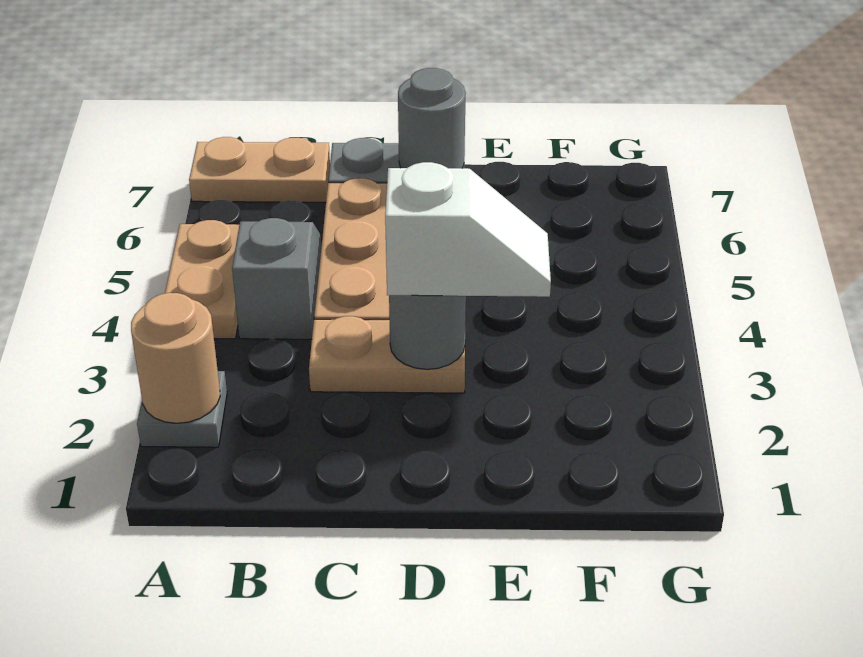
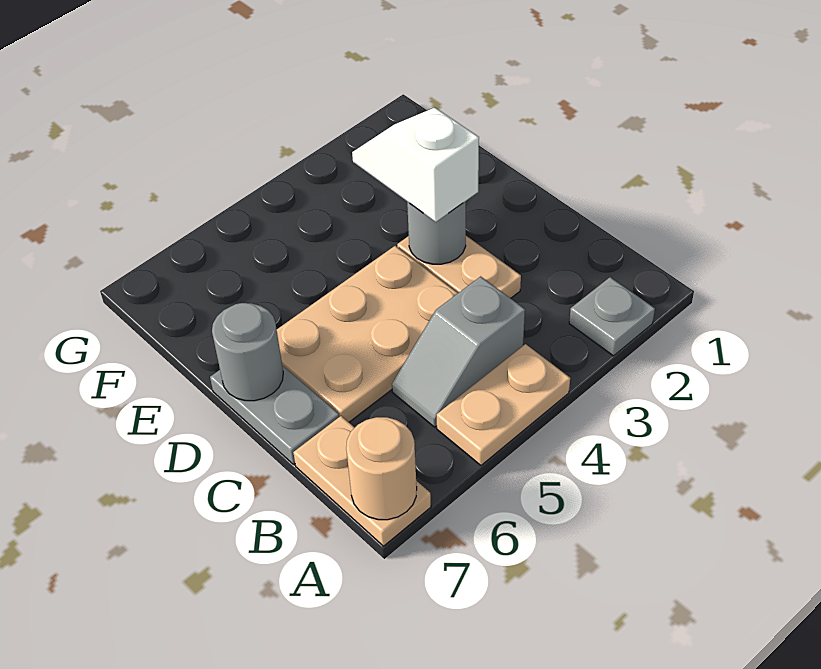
tan round brick A2 level 2 -> tan round brick A7 level 2

